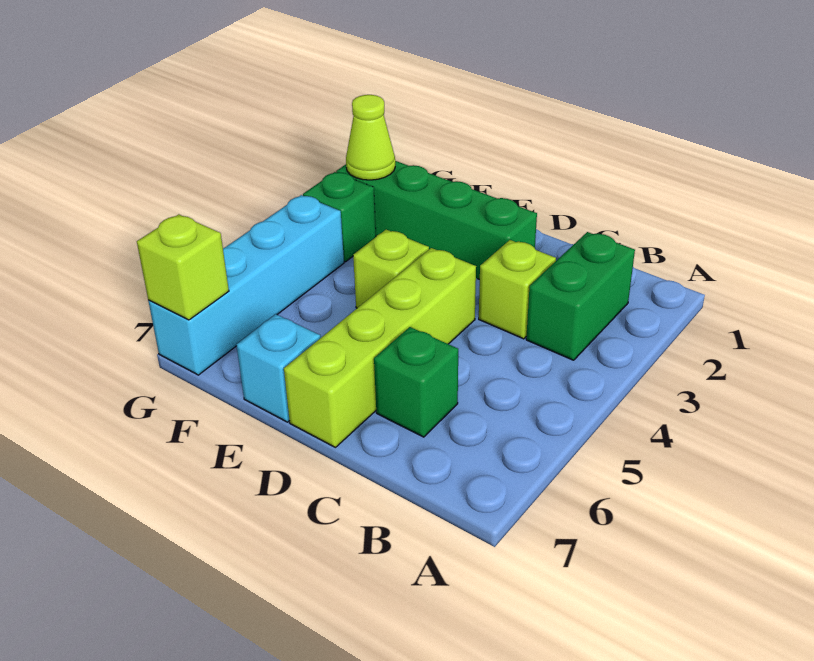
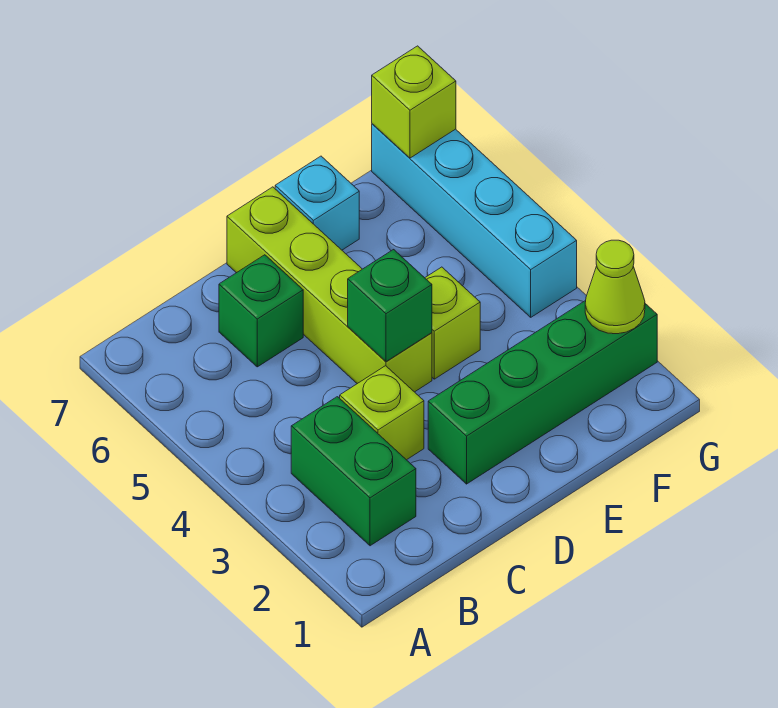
green brick G3 level 1 -> green brick D4 level 2

